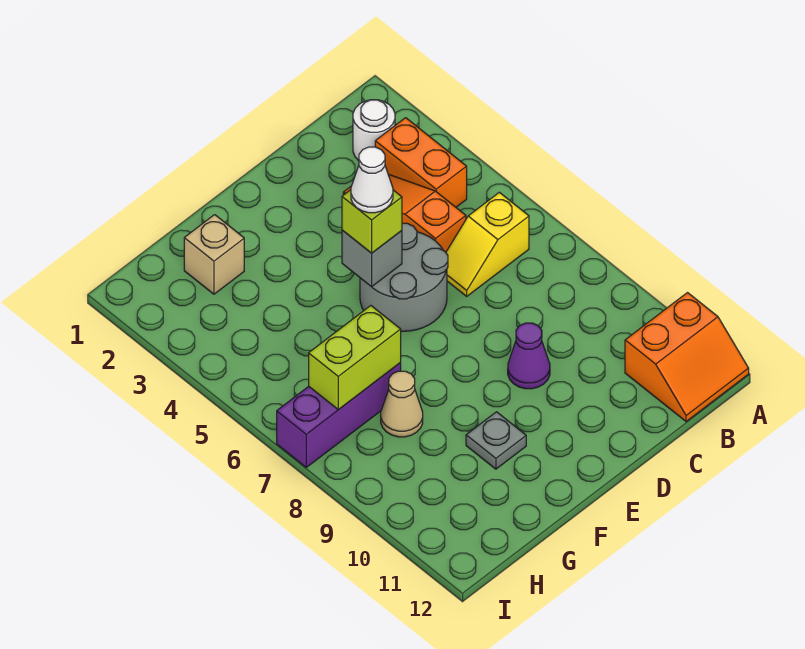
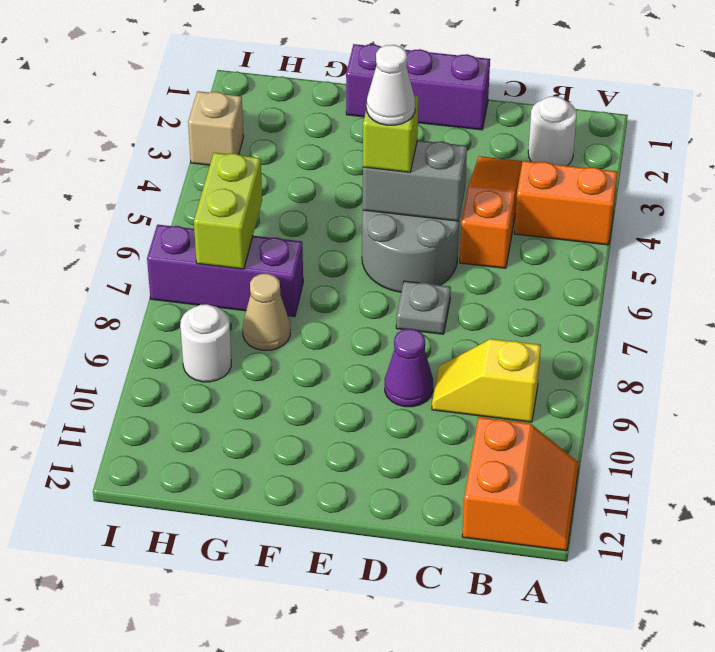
orange slope A11:B12 level 1 top 11 -> orange slope A11:B12 level 1 top B
orange brick B3:B4 level 1 -> orange brick A4:B4 level 1
yellow slope B6:C6 level 1 top B -> yellow slope B9:C9 level 1 top B
none -> purple brick D1:F1 level 1
grey brick E5 level 2 -> grey brick D5:E5 level 2
grey plate F10 level 1 -> grey plate D7 level 1
tan brick G2 level 1 -> tan brick I3 level 1
lime brick G7:H7 level 2 -> lime brick H6:H7 level 2
none -> white round brick H9 level 1

